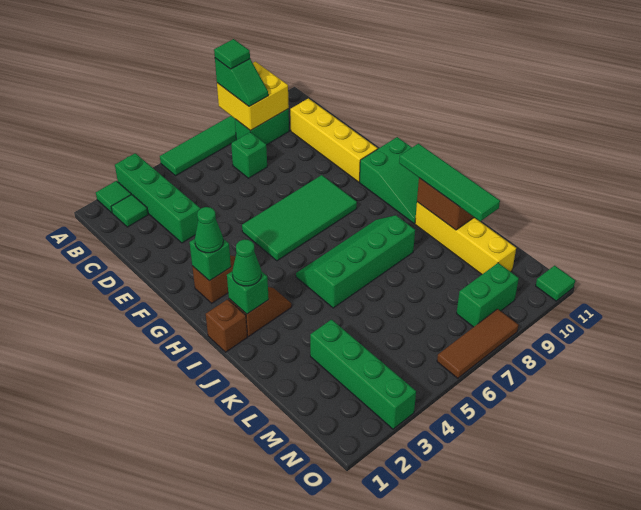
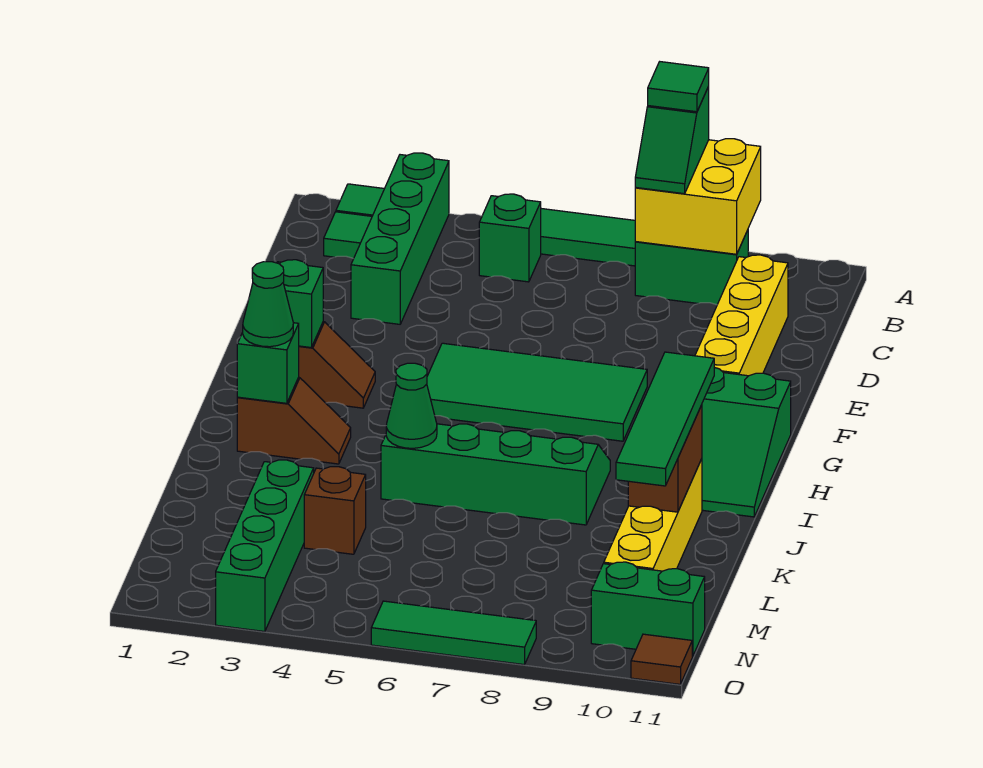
green brick C7 level 1 -> green brick B5 level 1
green cone G2 level 3 -> green cone J5 level 2
brown brick I1 level 1 -> brown brick L4 level 1
green brick N8:N9 level 1 -> green brick N10:N11 level 1
brown tile O6:O8 level 1 -> green tile O6:O8 level 1
green tile O11 level 1 -> brown tile O11 level 1

